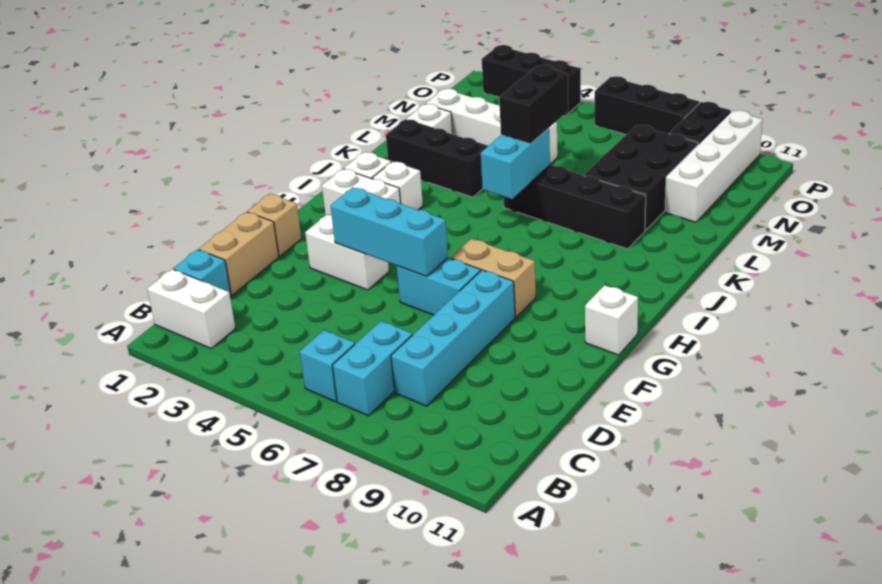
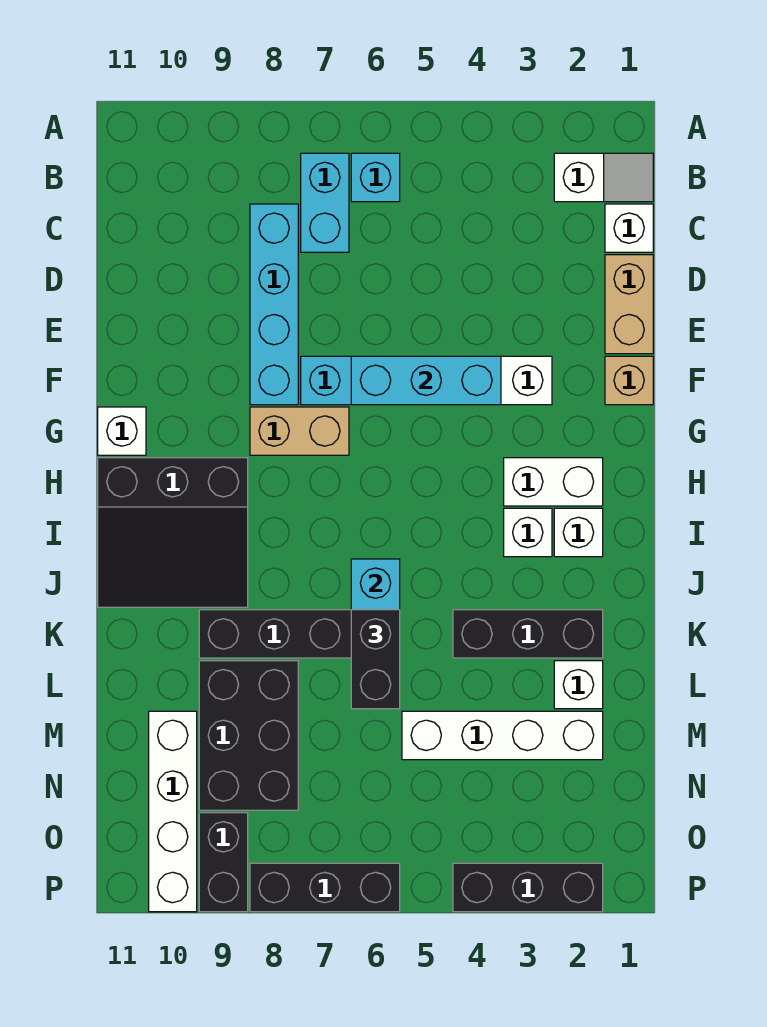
white brick B1:B2 level 1 -> white slope B1:B2 level 1 top 2
cyan brick C1 level 1 -> white brick C1 level 1
none -> black slope H9:J11 level 1 top H

